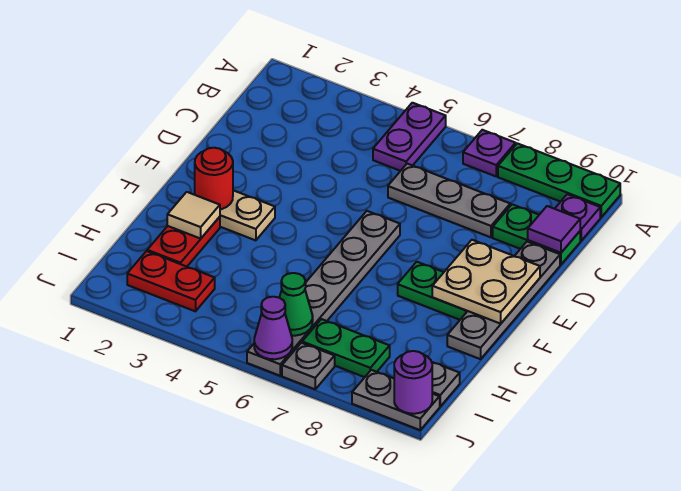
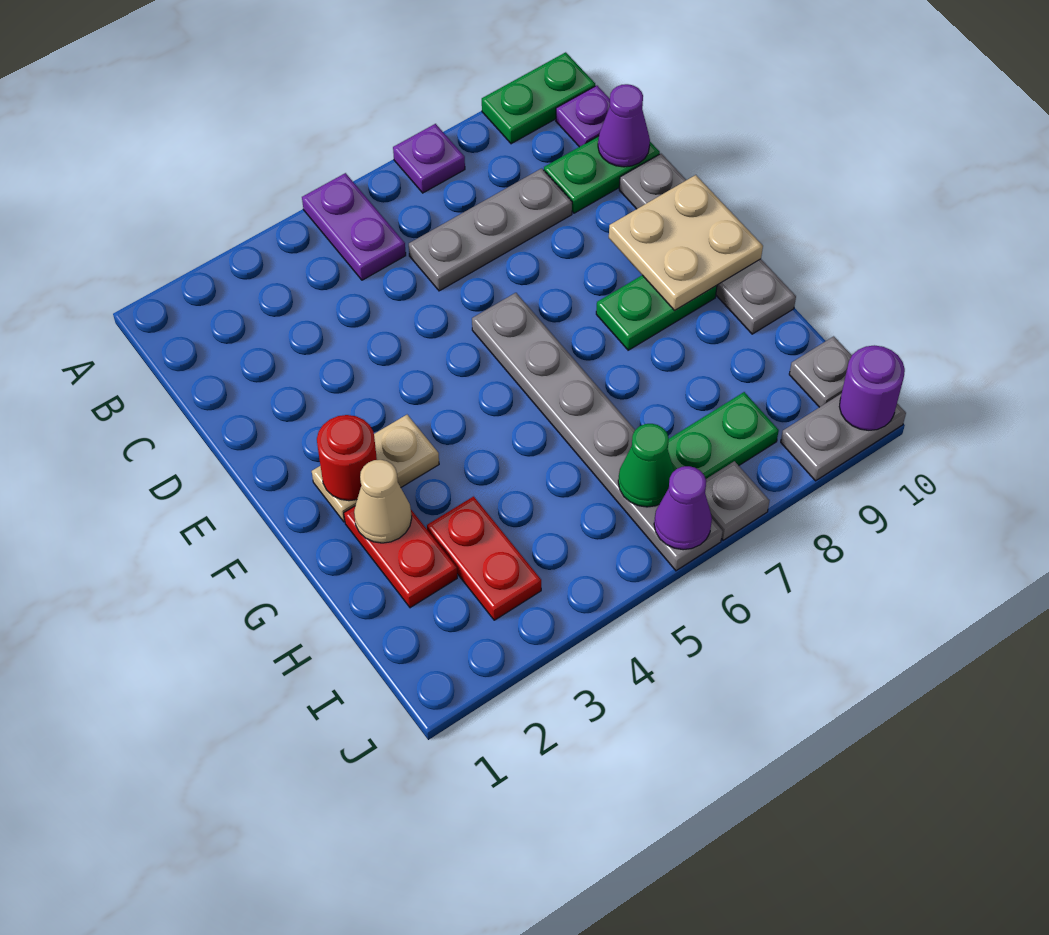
green plate A8:A10 level 1 -> green plate A9:A10 level 1
purple tile C10 level 2 -> purple cone C10 level 2
tan tile G2 level 2 -> tan cone G2 level 2
red plate I2:I3 level 1 -> red plate H3:I3 level 1

